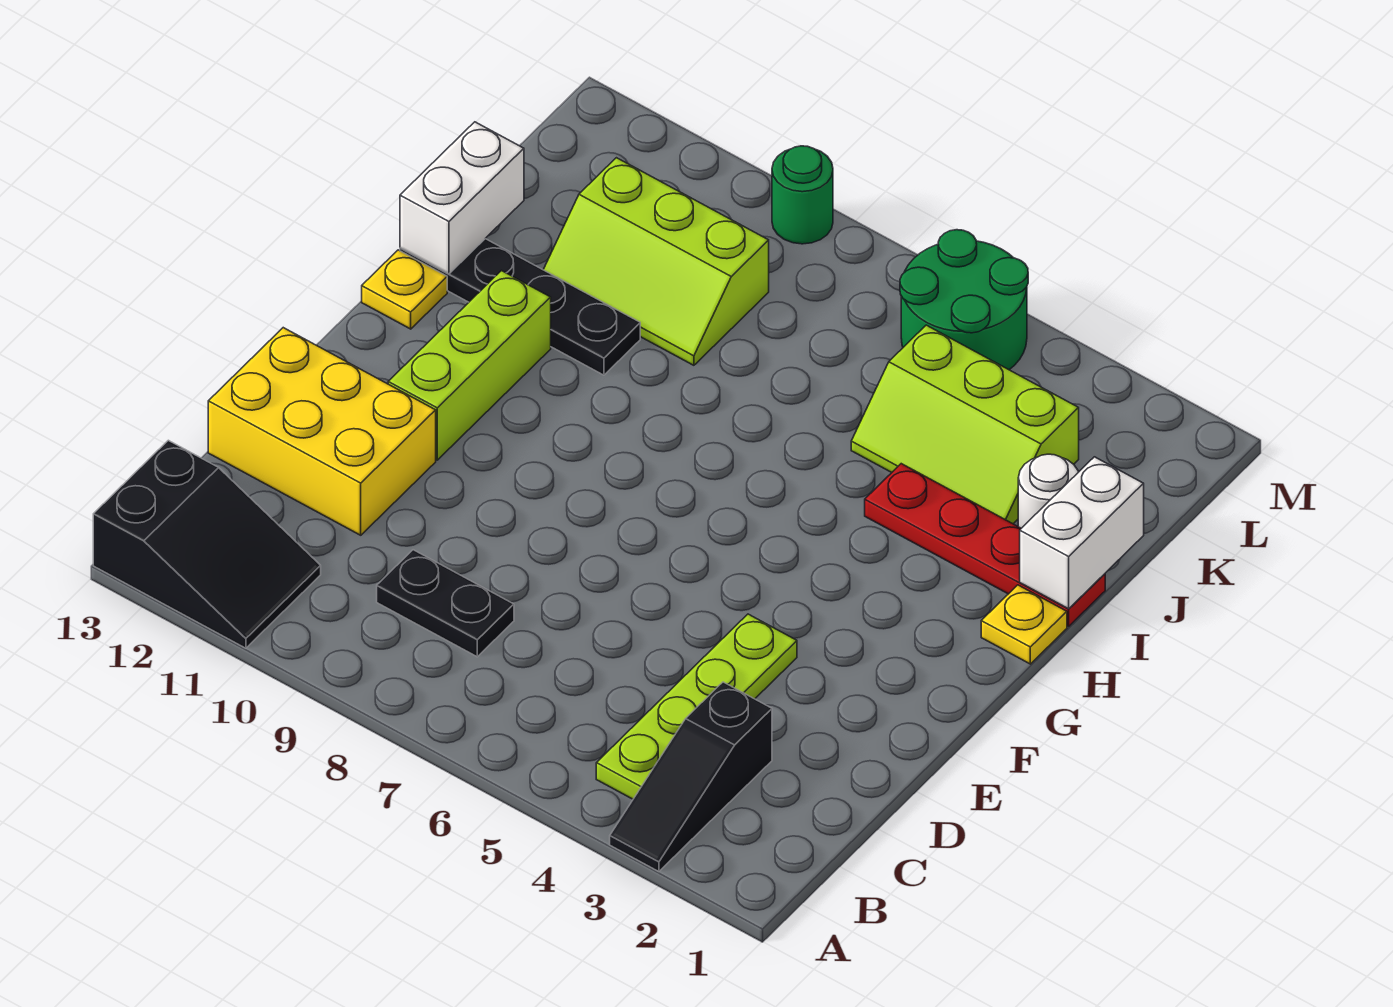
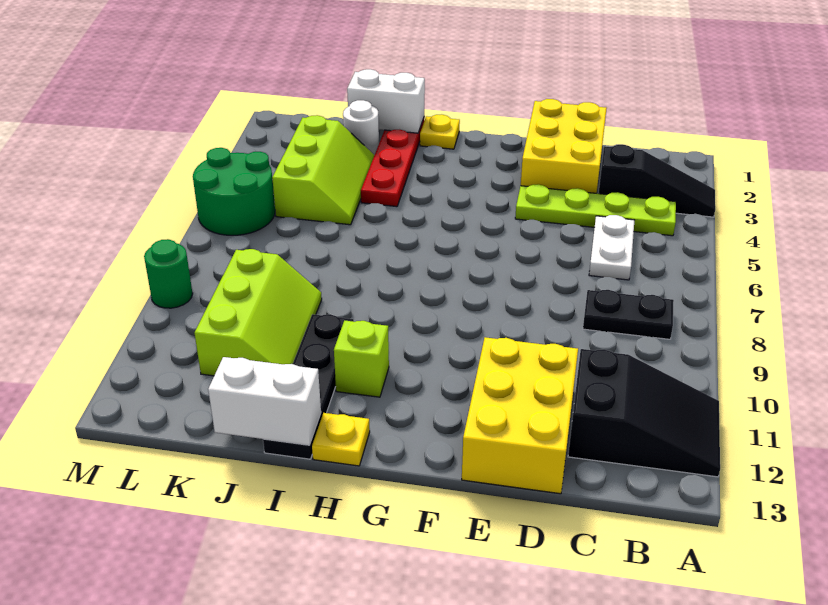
black slope A11:B13 level 1 top 13 -> black slope A11:C12 level 1 top C
none -> white plate C5:C6 level 1
black plate C8:C9 level 1 -> black plate B8:C8 level 1
none -> yellow brick D1:E3 level 1
lime brick F11:H11 level 1 -> lime brick H11 level 1

